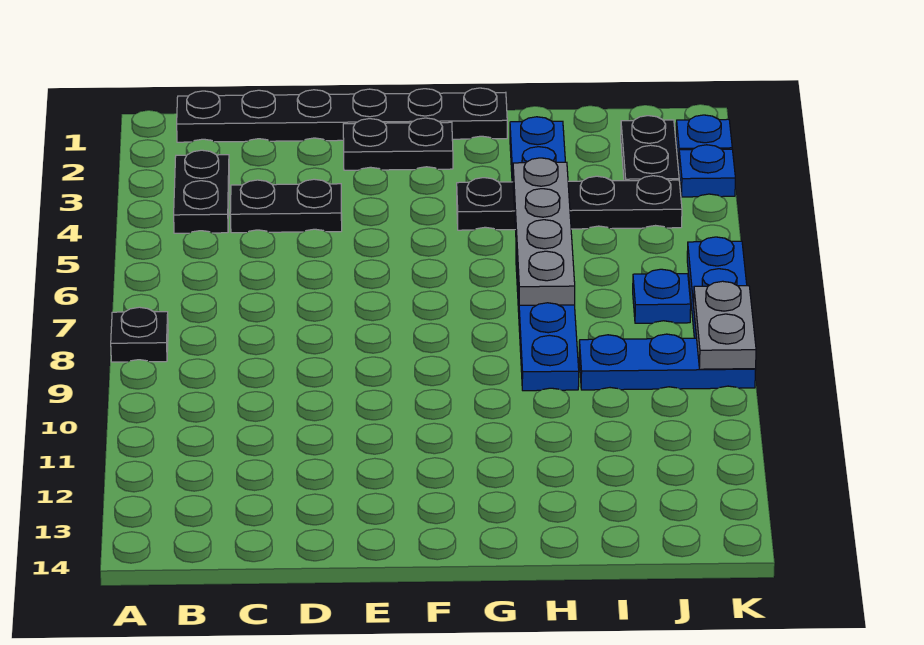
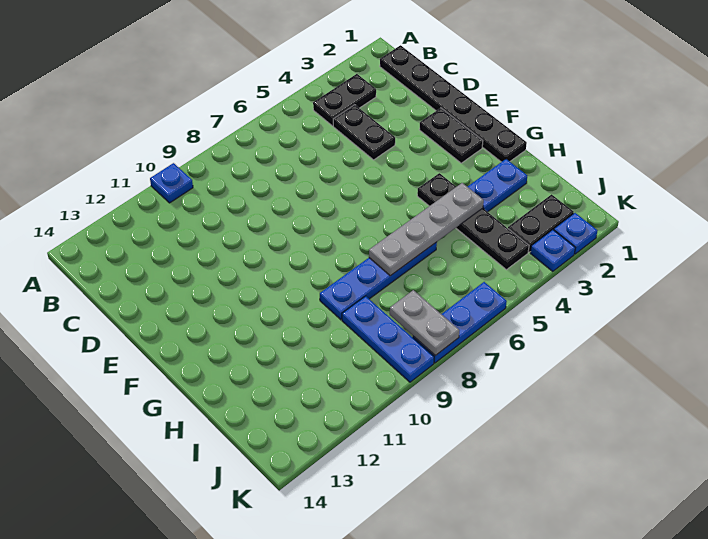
black plate A8 level 1 -> none
blue plate J7 level 1 -> blue plate A10 level 1
grey plate K8:K9 level 2 -> grey plate J8:K8 level 2

